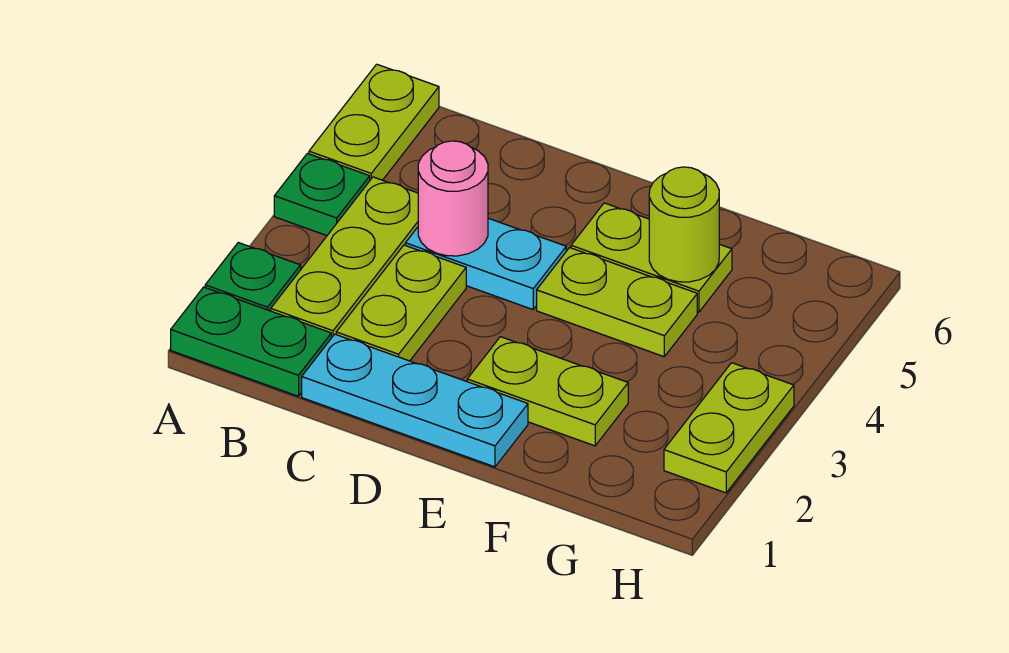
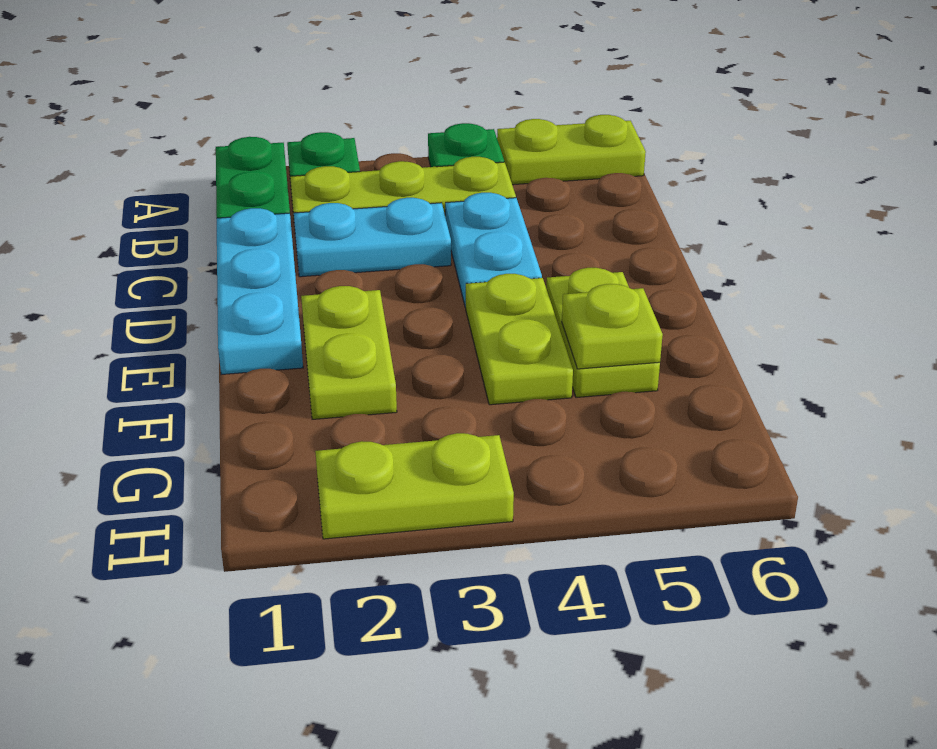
lime plate C2:C3 level 1 -> cyan plate C2:C3 level 1
pink round brick C4 level 2 -> none
lime round brick F5 level 2 -> lime plate F5 level 2

